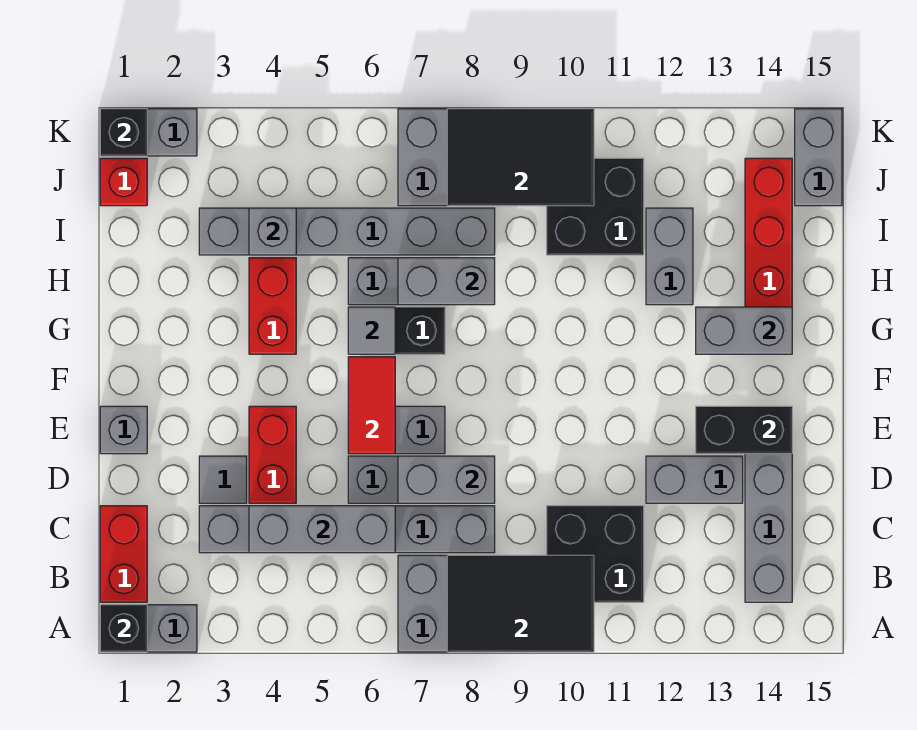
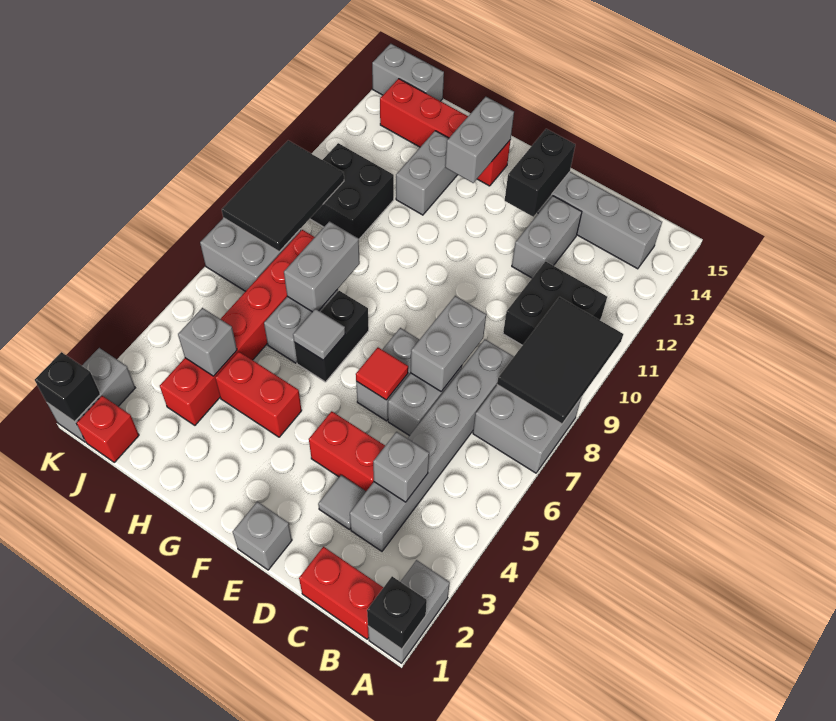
grey brick C4:C6 level 2 -> grey brick C4 level 2
red tile E6:F6 level 2 -> red tile E6 level 2
grey brick H12:I12 level 1 -> grey brick H12:H13 level 1
grey brick I3:I8 level 1 -> red brick I3:I8 level 1

